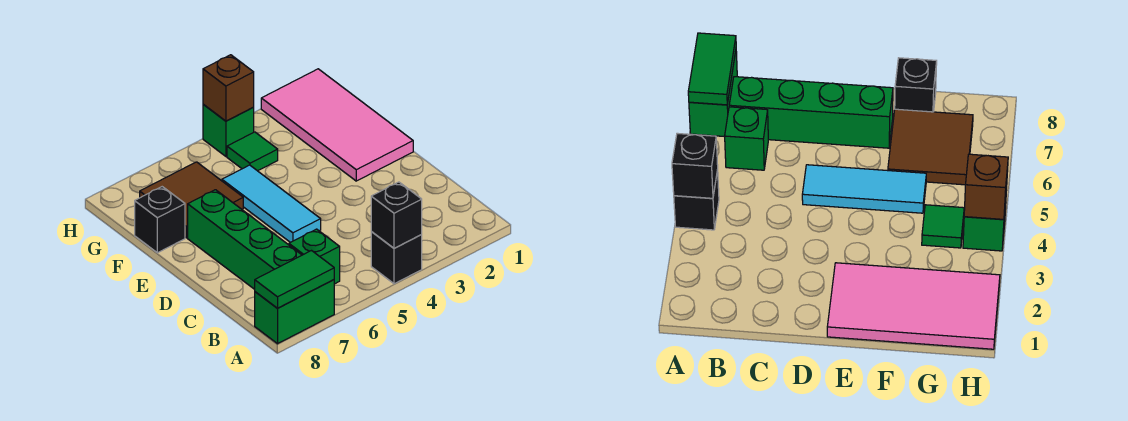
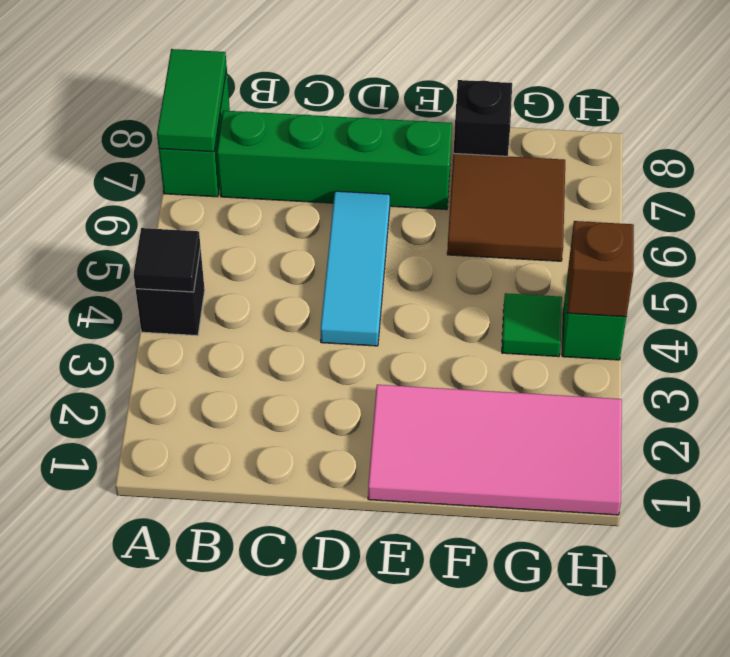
black brick A4 level 2 -> black tile A4 level 2
green brick B6 level 1 -> none
cyan tile D5:F5 level 1 -> cyan tile D4:D6 level 1

